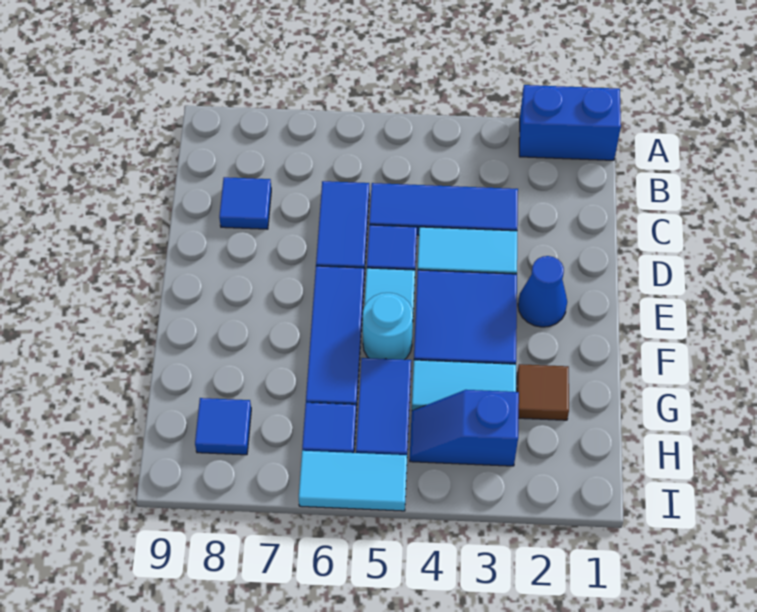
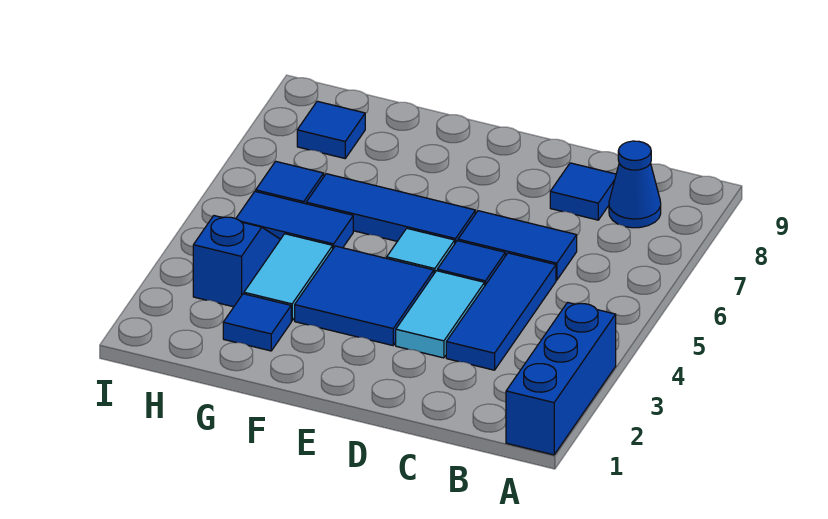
blue brick A1:A2 level 1 -> blue brick A1:A3 level 1
blue cone E2 level 1 -> blue cone B8 level 1
cyan round brick F5 level 1 -> none
brown tile G2 level 1 -> blue tile G2 level 1
cyan tile I5:I6 level 1 -> none

